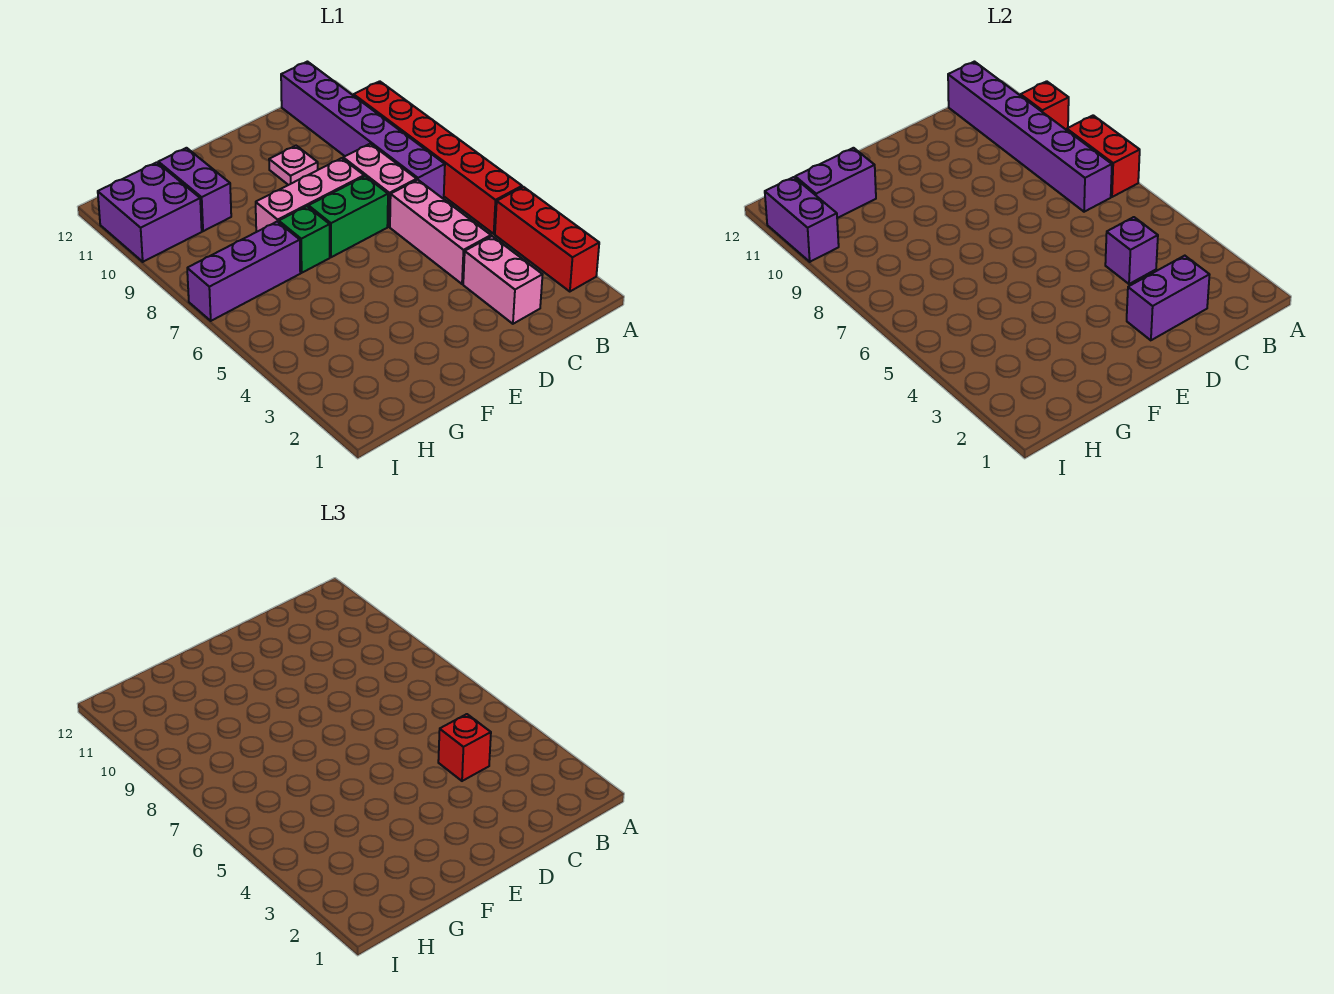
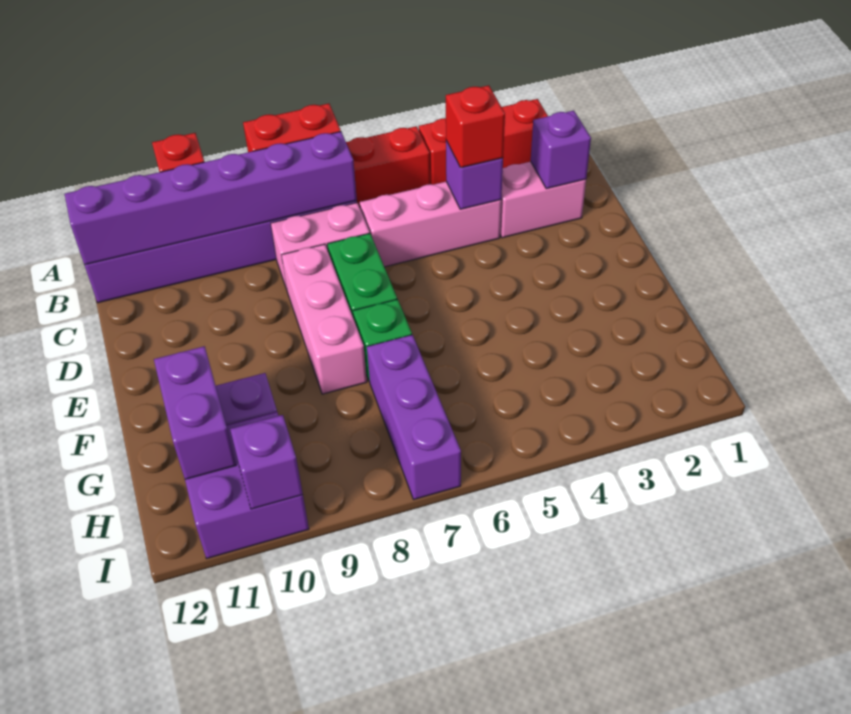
purple brick C2:D2 level 2 -> purple brick C2 level 2
pink plate D10 level 1 -> none
purple brick I10:I11 level 2 -> purple brick I10 level 2

